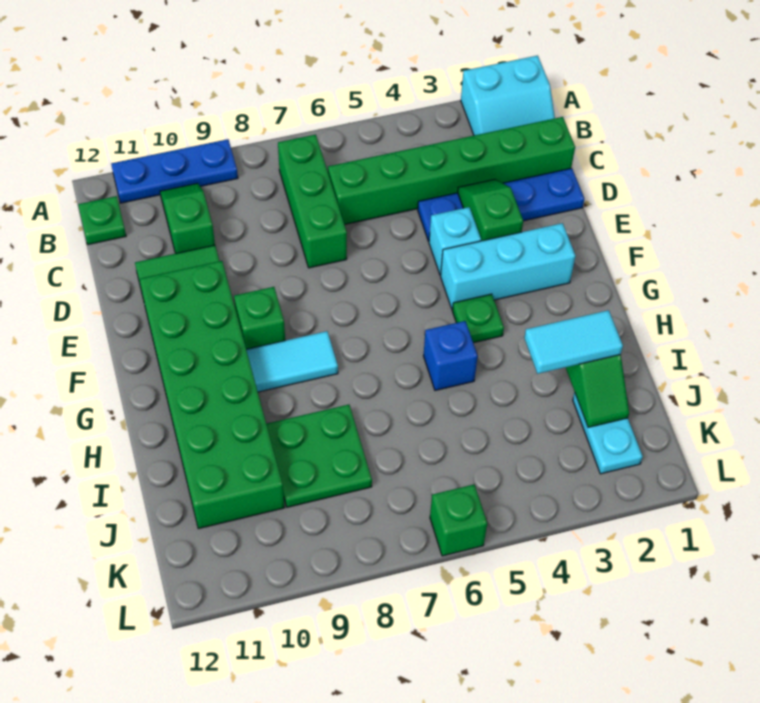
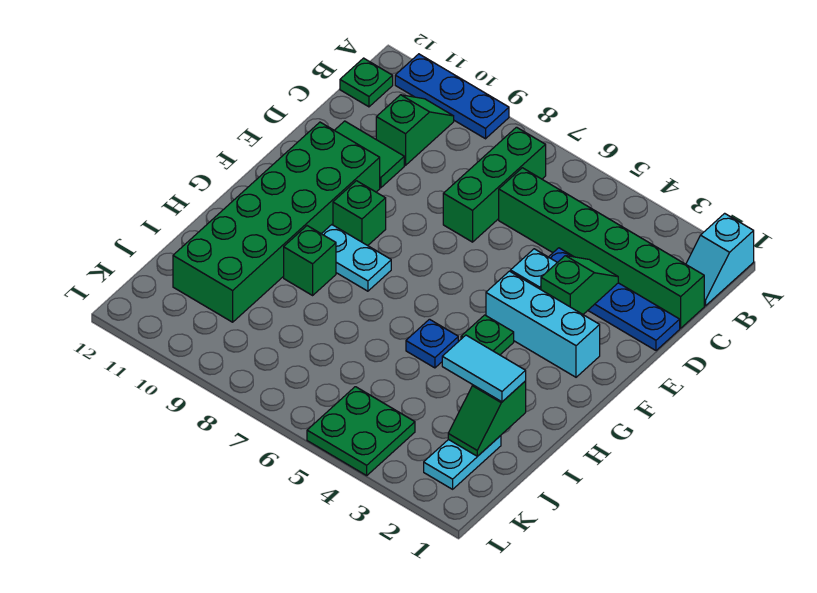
cyan slope A1:B2 level 1 top A -> cyan slope A1:B1 level 1 top A
cyan tile G8:G9 level 1 -> cyan plate G8:G9 level 1
blue brick H5 level 1 -> blue plate H5 level 1
green plate I8:J9 level 1 -> green plate K4:L5 level 1
green brick L6 level 1 -> green brick H9 level 1

